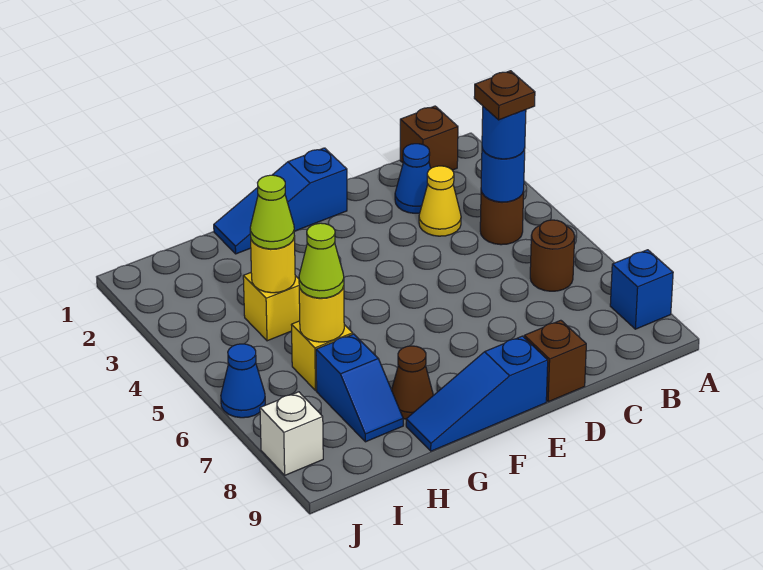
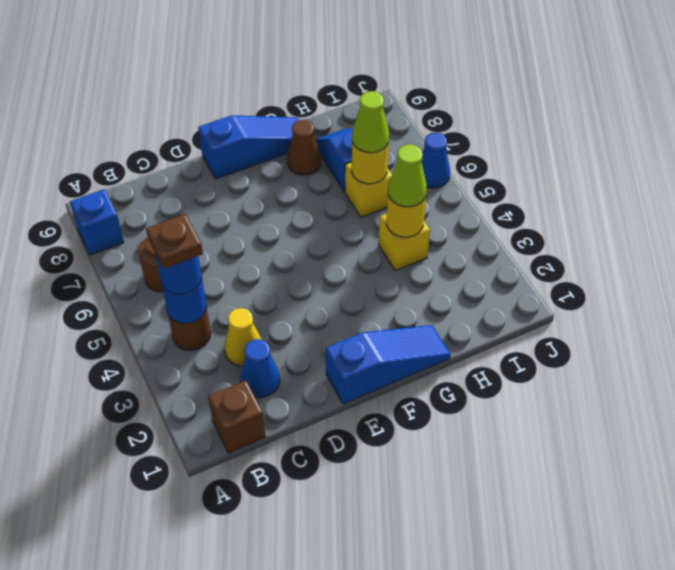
brown brick D9 level 1 -> none
white brick J8 level 1 -> none

